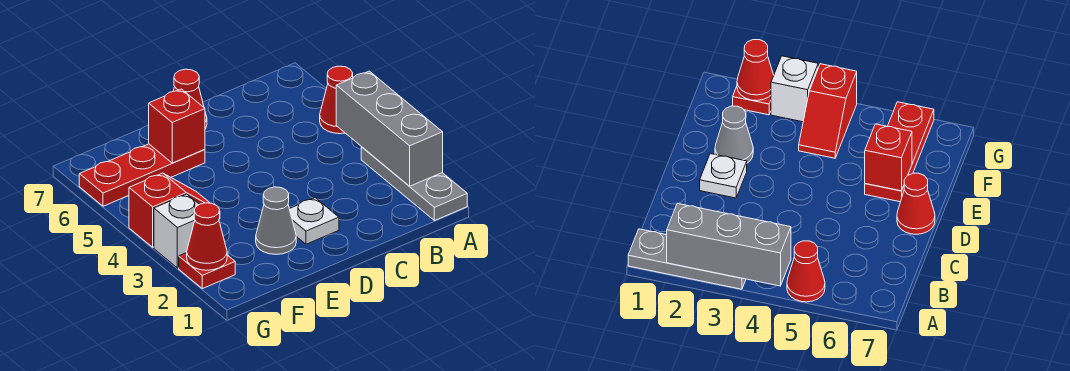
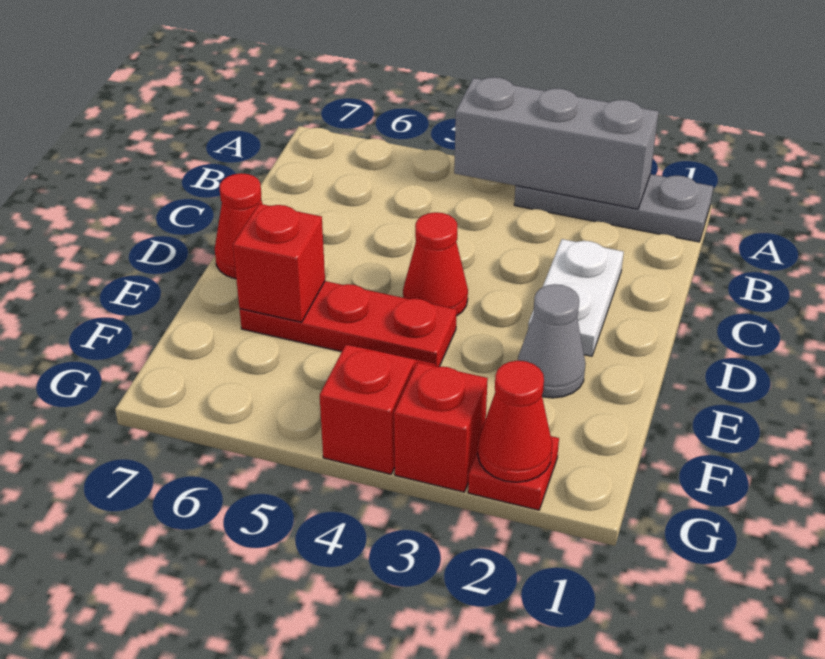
red cone A5 level 1 -> red cone D4 level 1
white plate D2 level 1 -> white plate C2:D2 level 1
red plate E6:G6 level 1 -> red plate E4:E6 level 1
white brick G3 level 1 -> red brick G3 level 1

